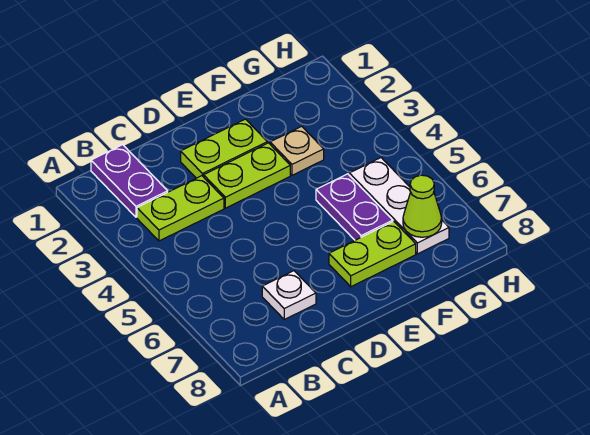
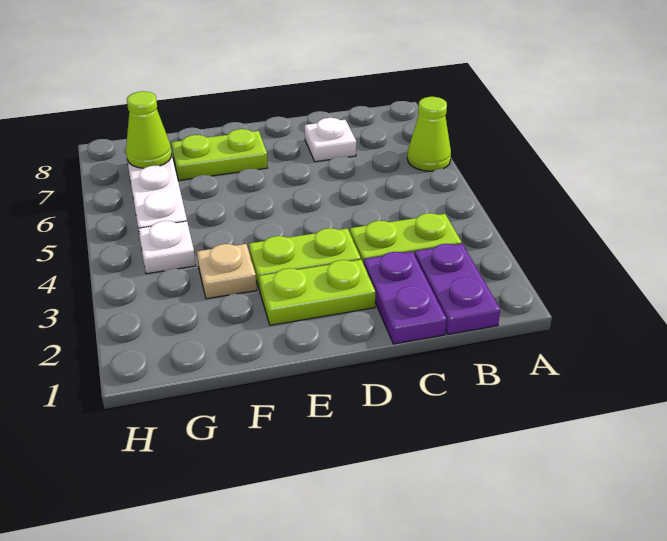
none -> lime cone A6 level 1
purple plate F5:F6 level 1 -> purple plate C1:C2 level 1
none -> white plate G4 level 1

